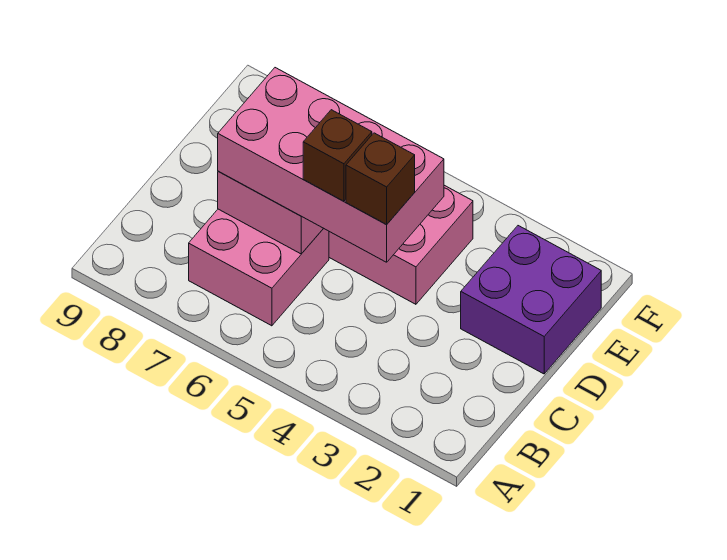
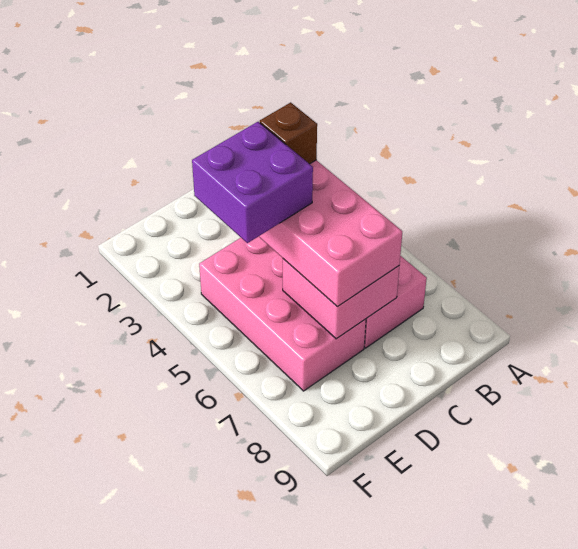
brown brick C5 level 4 -> none
purple brick D1:E2 level 1 -> purple brick D4:E5 level 4

